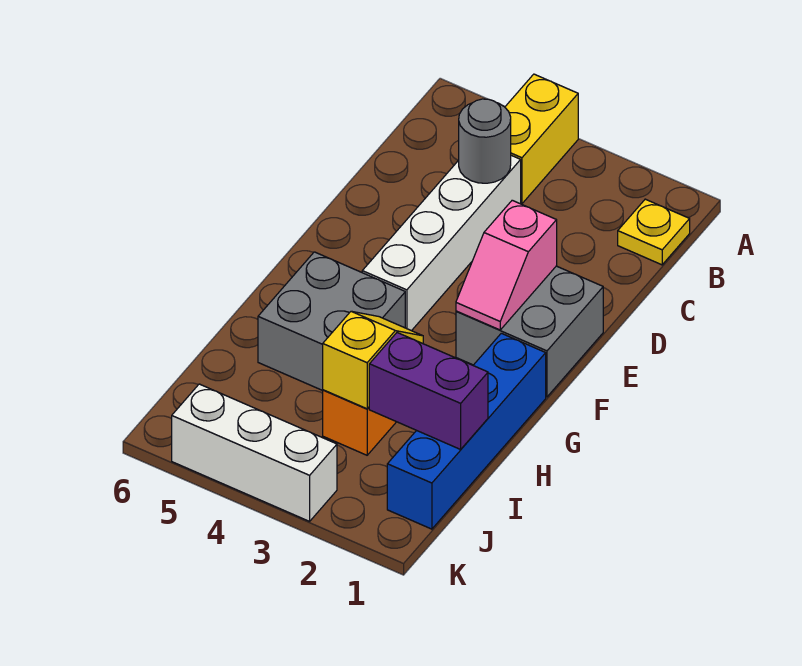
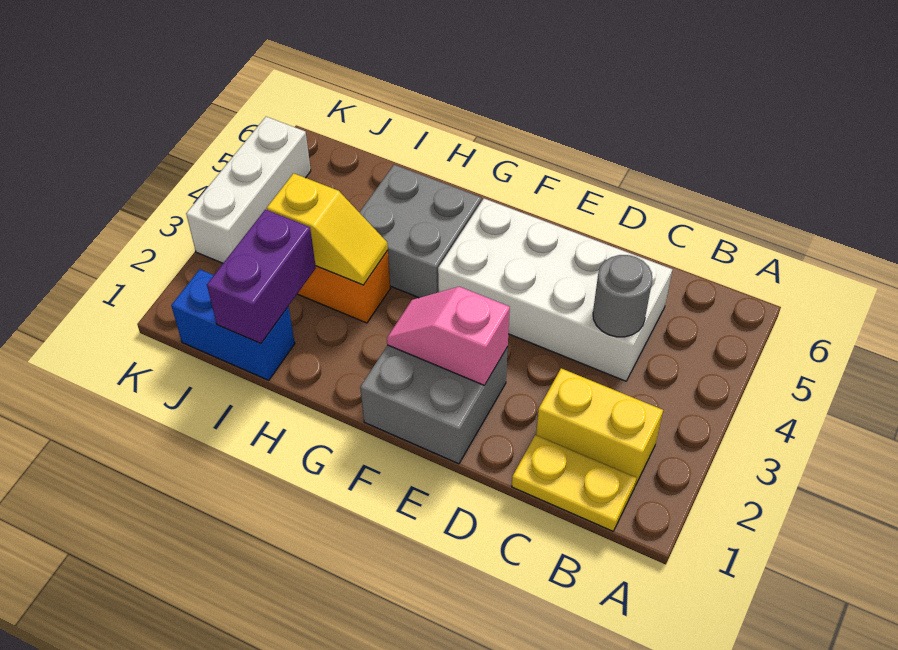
yellow brick A4:B4 level 1 -> yellow brick B2:C2 level 1
yellow plate B1 level 1 -> yellow plate B1:C1 level 1
white brick C4:F4 level 1 -> white brick C4:F5 level 1
blue brick G1:J1 level 1 -> blue brick I1:J1 level 1

